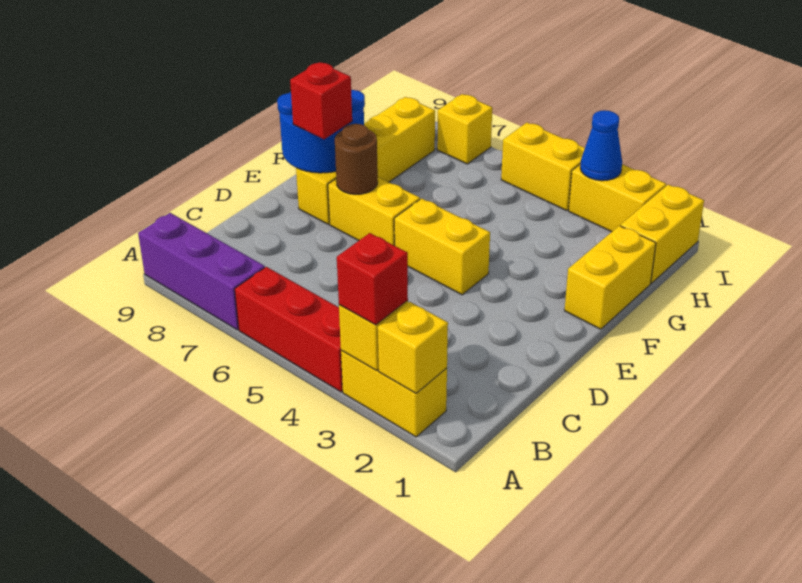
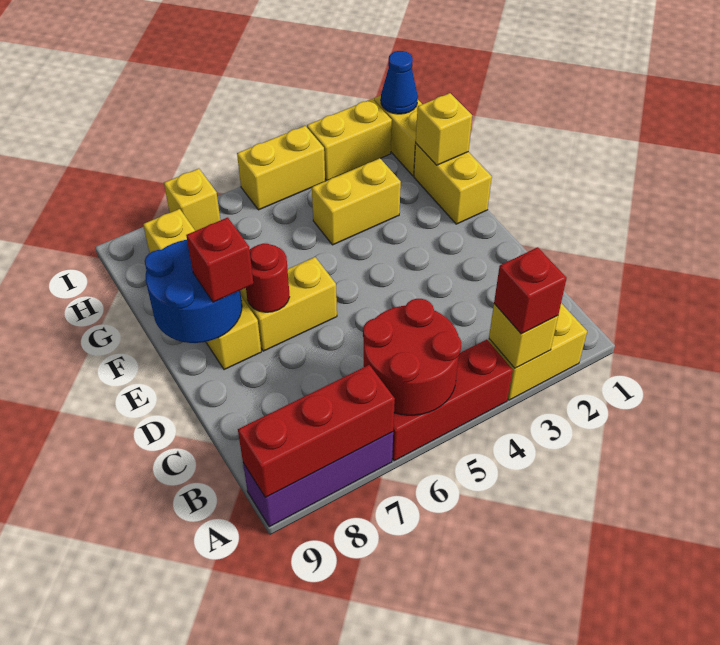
yellow brick A2 level 2 -> yellow brick G1 level 2
none -> red round brick A5:B6 level 2
none -> red brick A7:A9 level 2
yellow brick E4:E5 level 1 -> yellow brick G3:G4 level 1
brown round brick E7 level 2 -> red round brick E7 level 2
blue cone I3 level 2 -> blue cone I1 level 2

